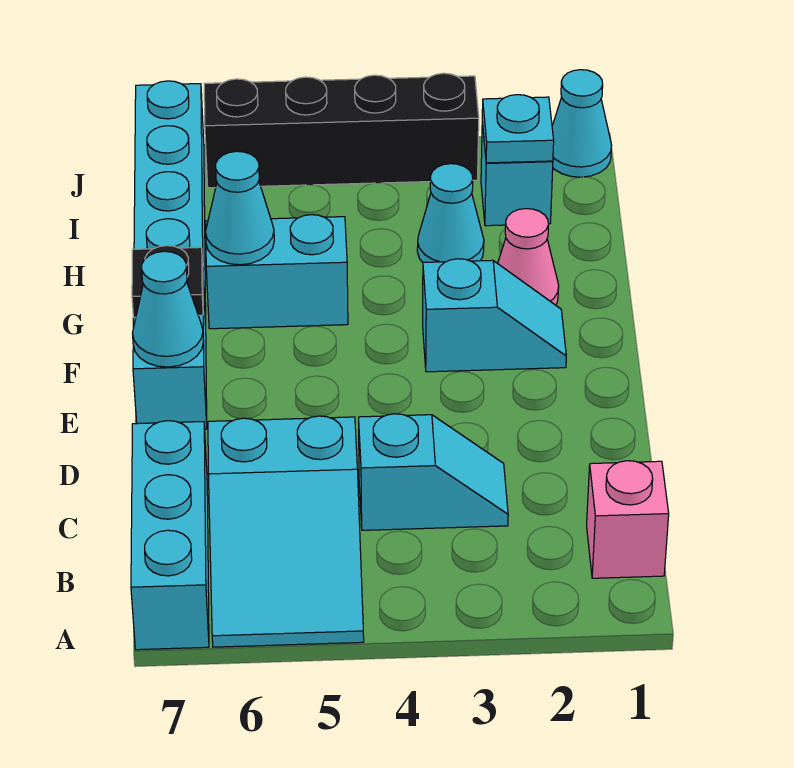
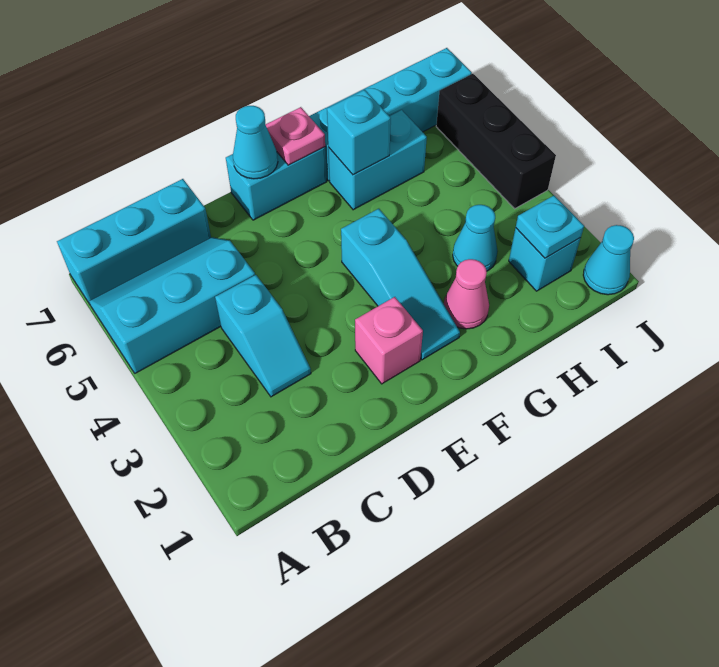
cyan slope A5:C6 level 1 top C -> cyan slope A5:C6 level 1 top 5
pink brick B1 level 1 -> pink brick E2 level 1
cyan slope F2:F3 level 1 top 3 -> cyan slope F2:F4 level 1 top 4
black plate F7 level 2 -> pink plate F7 level 2
cyan brick G5:G6 level 1 -> cyan brick G6:H6 level 1
cyan cone G6 level 2 -> cyan brick G6 level 2
black brick J3:J6 level 1 -> black brick J4:J6 level 1

